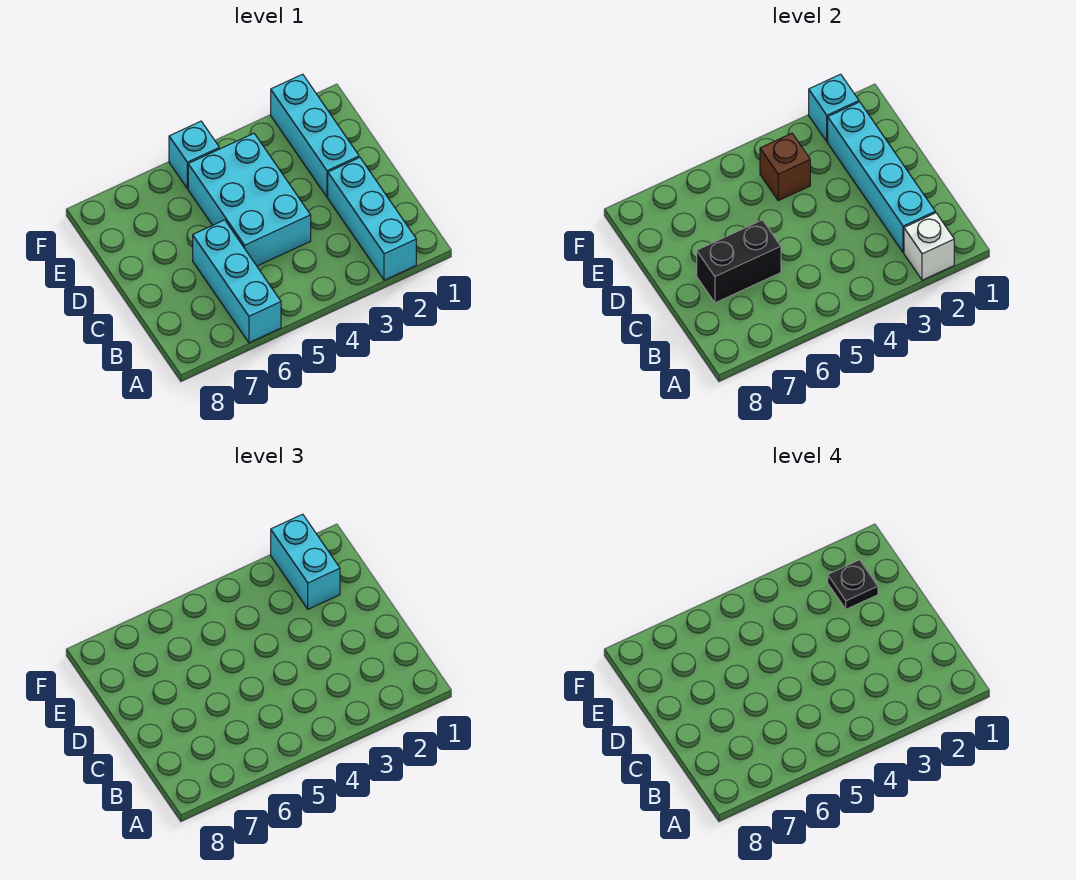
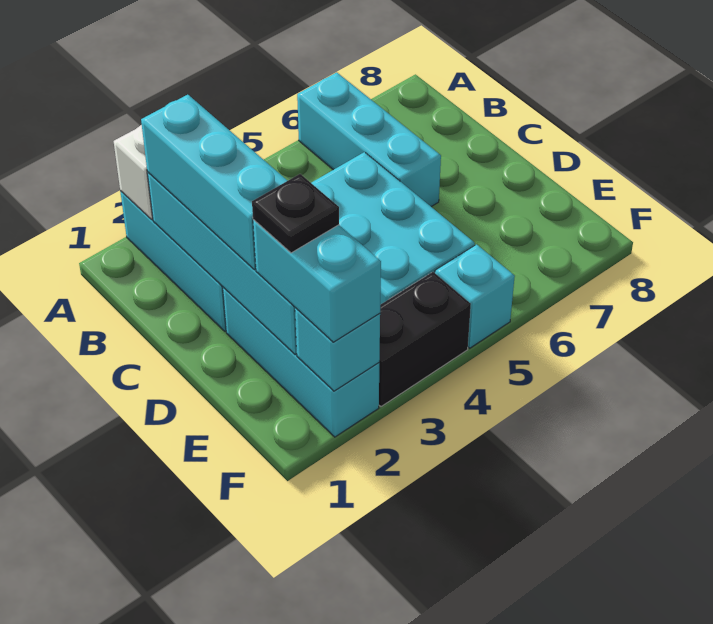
none -> cyan brick B2:D2 level 3
black brick C6:C7 level 2 -> black brick F3:F4 level 1
brown brick E4 level 2 -> none

